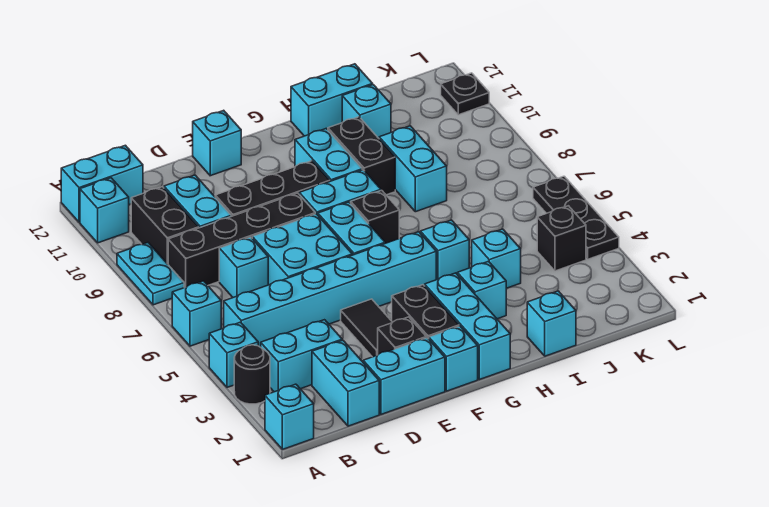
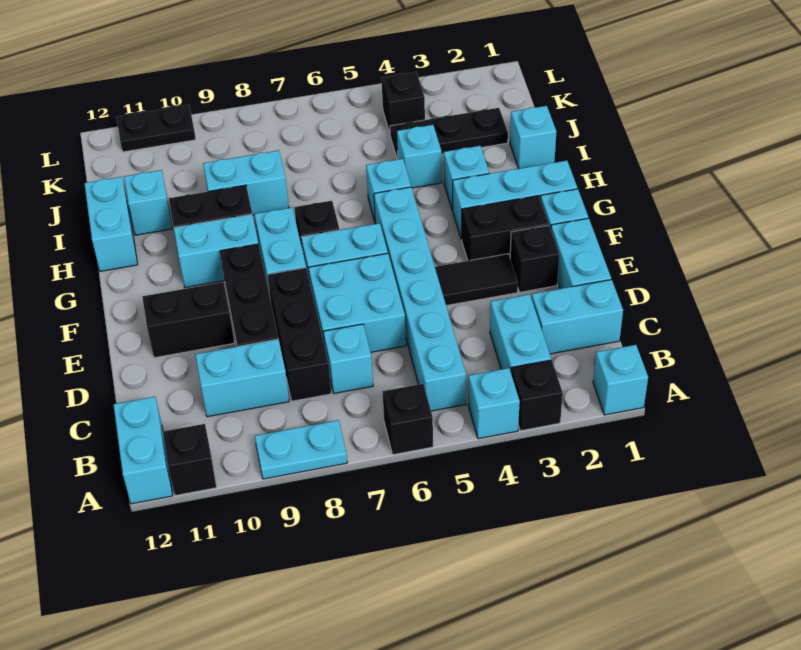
black round brick A3 level 1 -> black brick A3 level 1
cyan brick A6 level 1 -> black brick A6 level 1
cyan brick A11 level 1 -> black brick A11 level 1
black brick B8:E8 level 1 -> black brick C8:E8 level 1
black brick B9:B10 level 1 -> black brick E10:E11 level 1
cyan brick E12 level 1 -> none
black plate L4:L6 level 1 -> black plate J2:J4 level 1
black plate L11 level 1 -> black plate L10:L11 level 1

